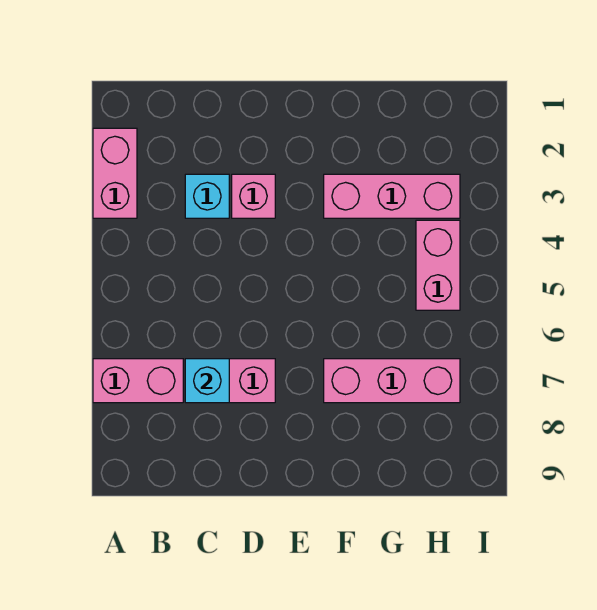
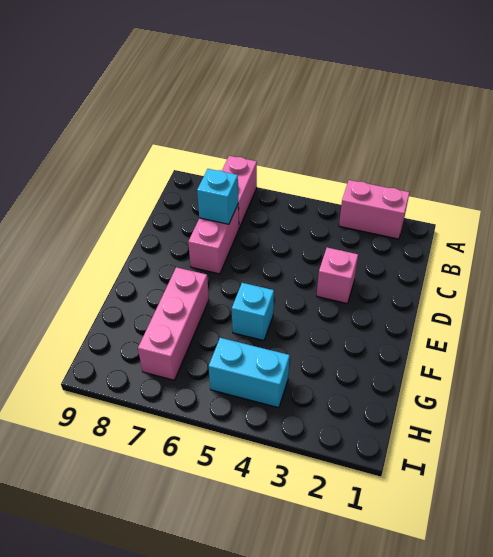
cyan brick C3 level 1 -> cyan brick F5 level 1
pink brick F3:H3 level 1 -> none
pink brick H4:H5 level 1 -> cyan brick H4:H5 level 1

